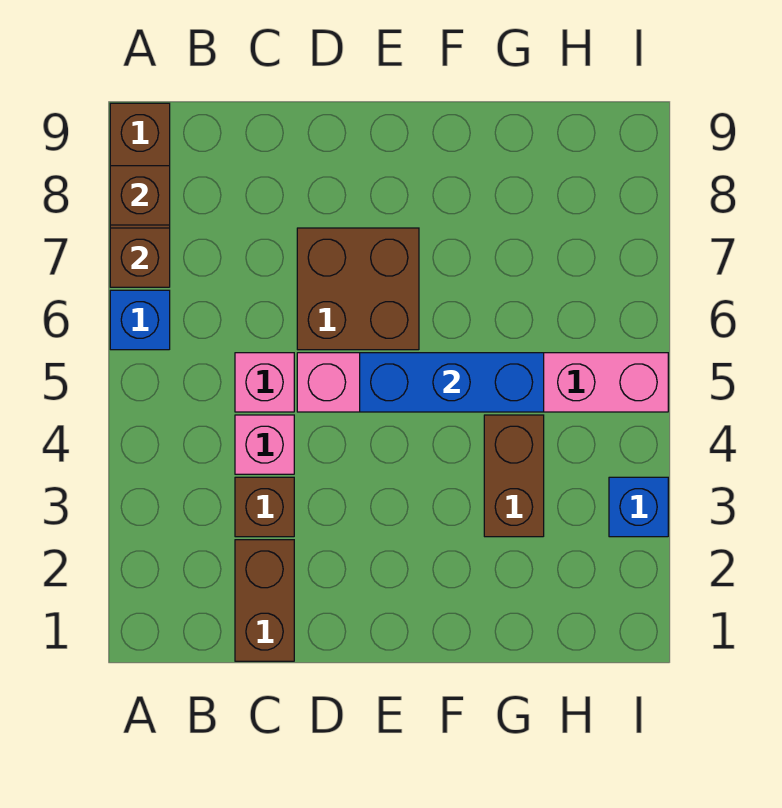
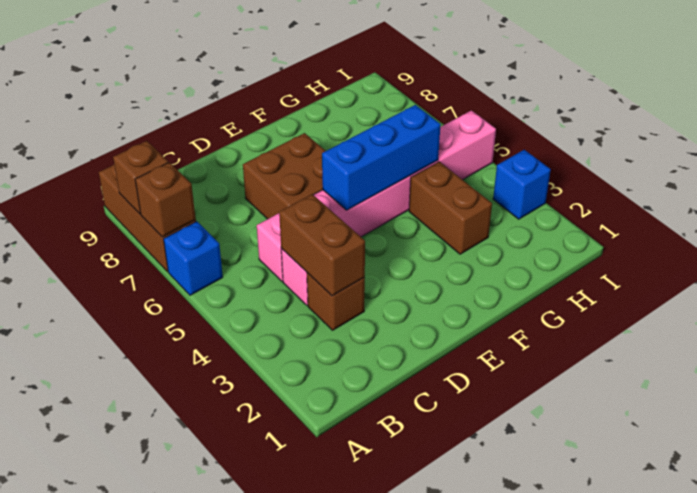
brown brick C1:C2 level 1 -> brown brick C3:C4 level 2

